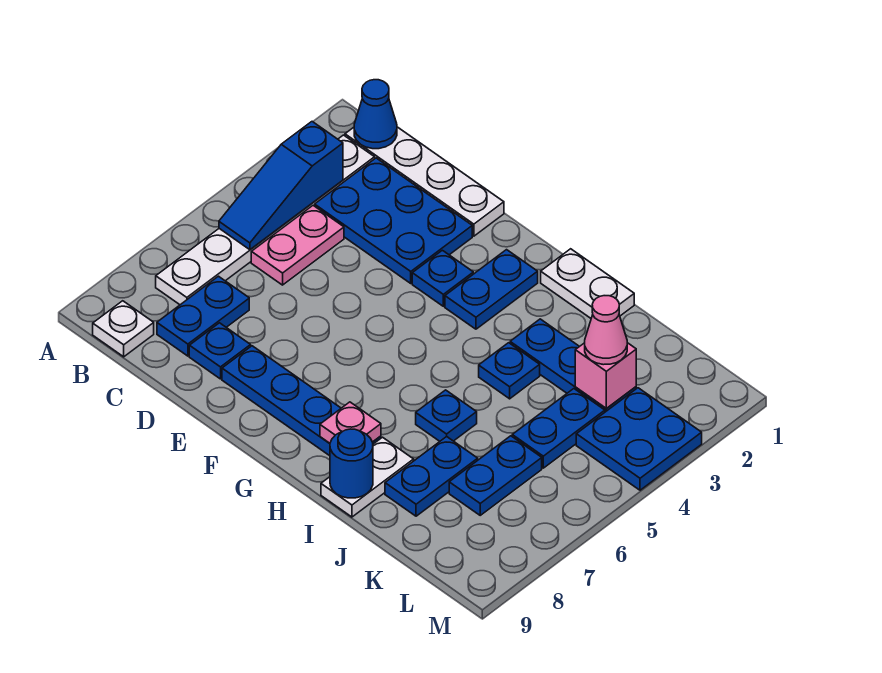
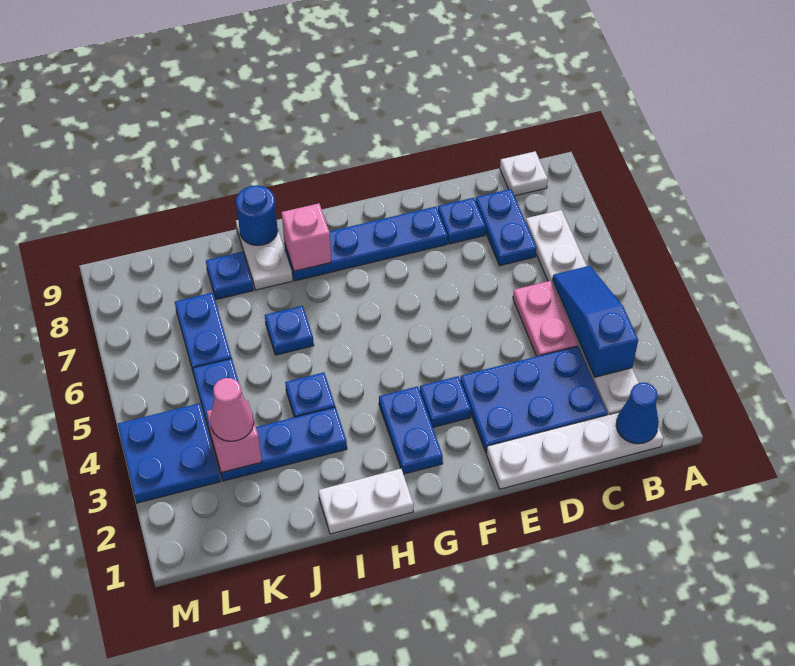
pink plate H8 level 2 -> pink brick H8 level 2
blue plate J7:J8 level 1 -> blue plate J8 level 1

